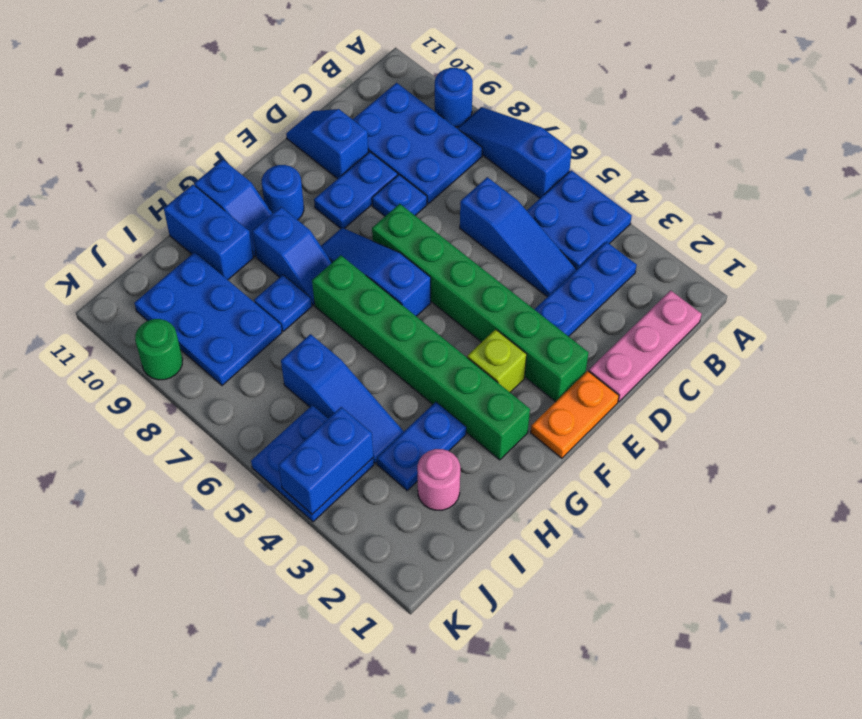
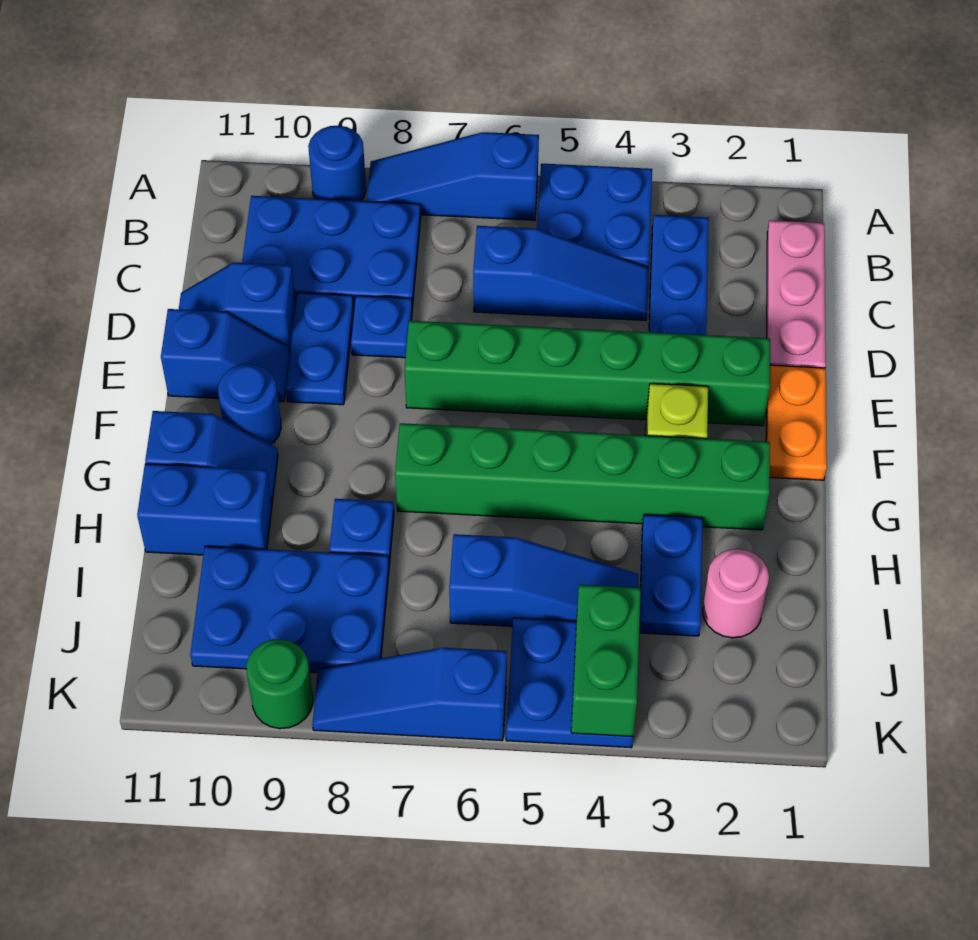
blue slope F6:F8 level 1 top 6 -> blue slope K6:K8 level 1 top 6
blue slope G8:G9 level 1 top 9 -> blue slope E10:E11 level 1 top 11
blue brick J4:K4 level 2 -> green brick J4:K4 level 2

